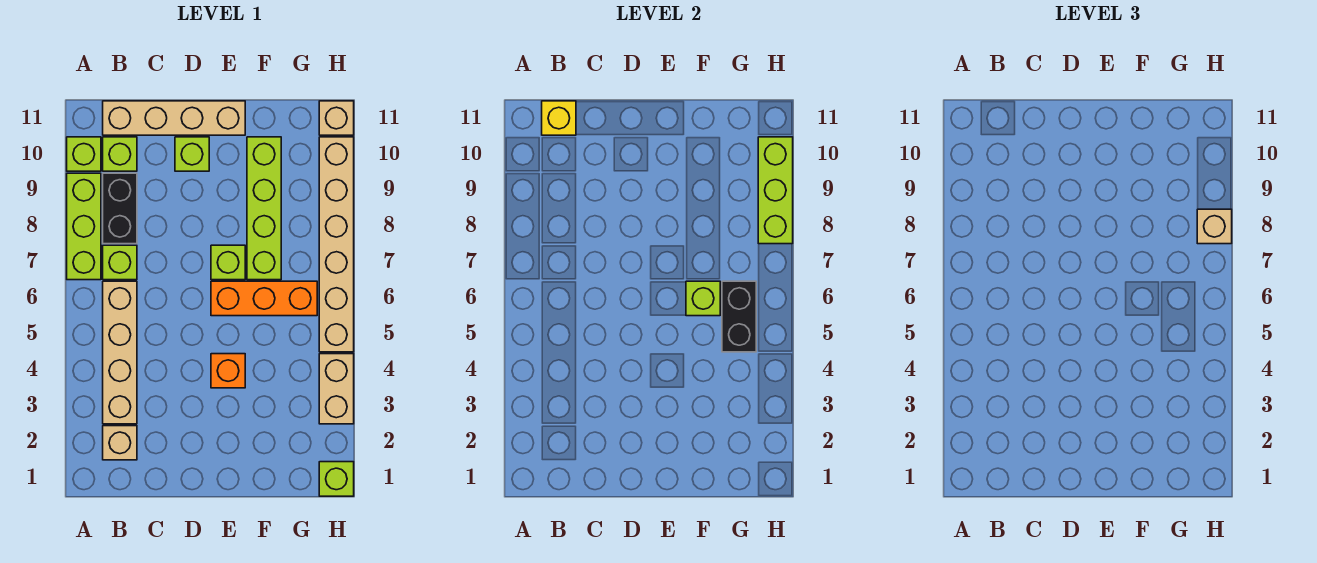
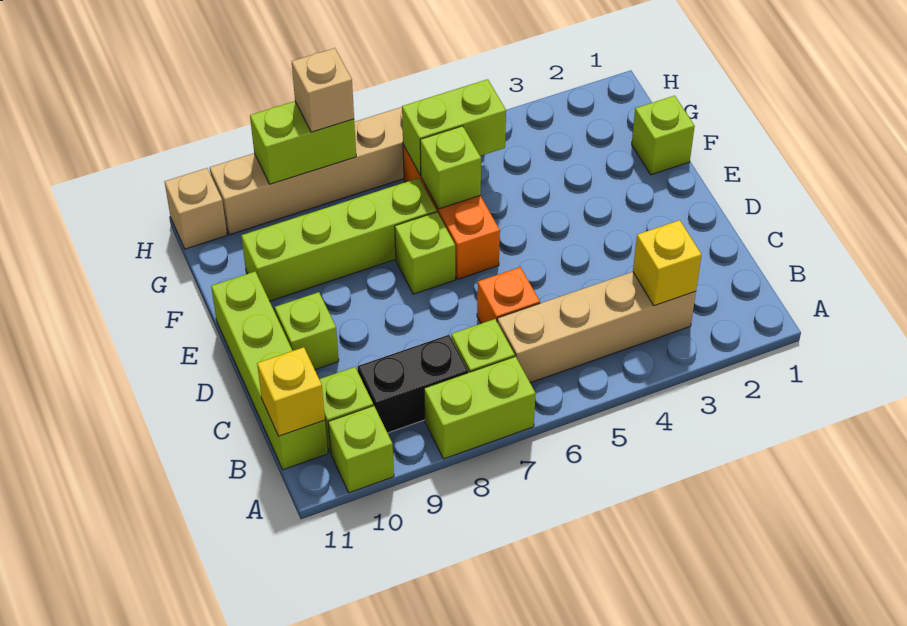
lime brick A7:A9 level 1 -> lime brick A7:A8 level 1
tan brick B2 level 1 -> none
none -> yellow brick B3 level 2
tan brick B11:E11 level 1 -> lime brick B11:E11 level 1
orange brick E4 level 1 -> orange brick C6 level 1
black brick G5:G6 level 2 -> lime brick G5:G6 level 2
lime brick H1 level 1 -> lime brick F1 level 1
tan brick H3:H4 level 1 -> none
lime brick H8:H10 level 2 -> lime brick H8:H9 level 2

